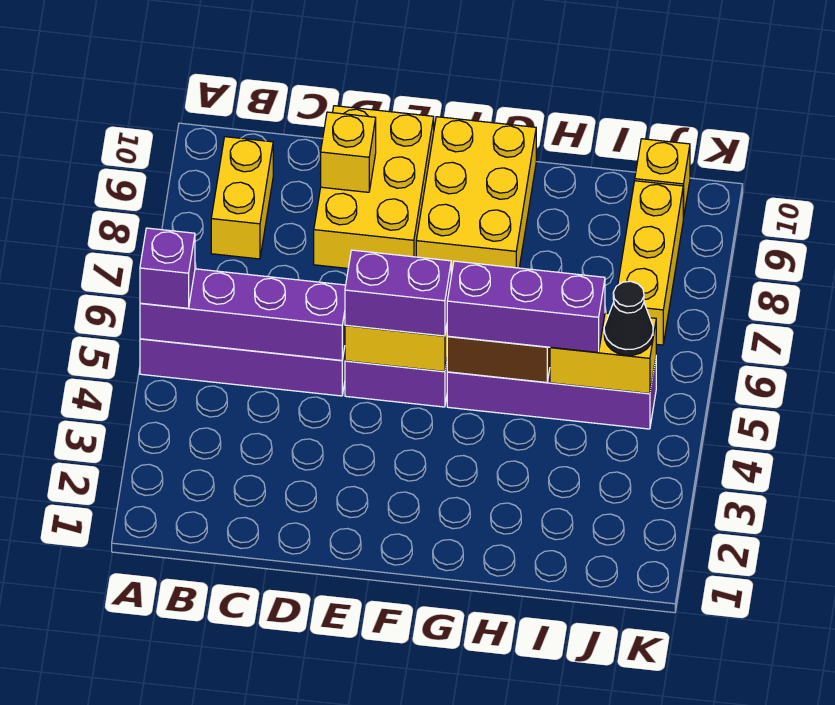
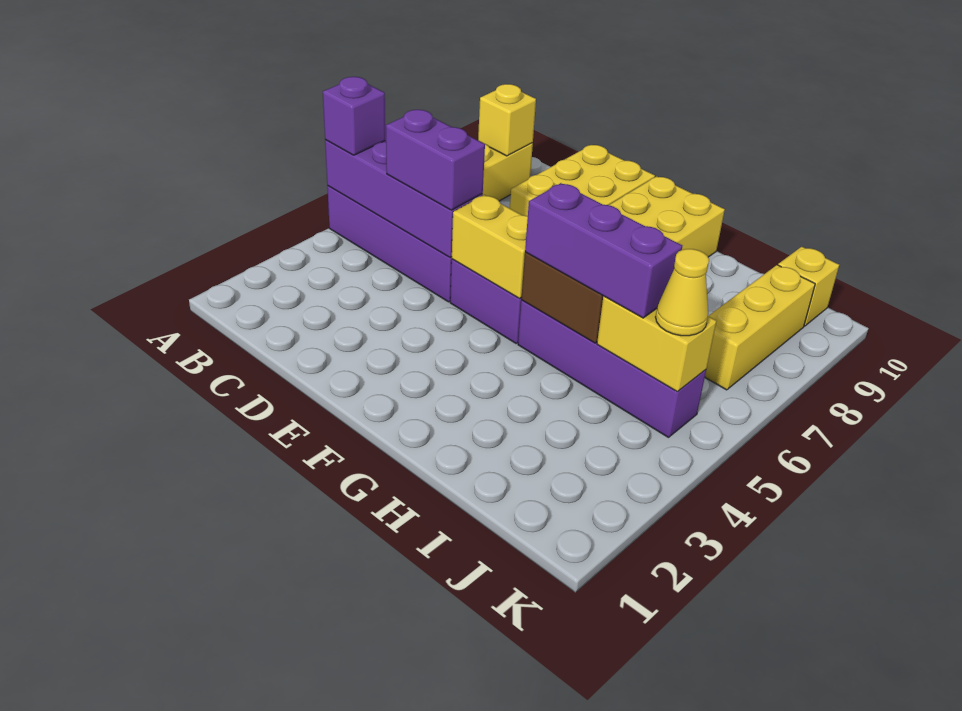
yellow brick D9 level 2 -> yellow brick B9 level 2
purple brick E5:F5 level 3 -> purple brick C5:D5 level 3
black cone J5 level 3 -> yellow cone J5 level 3

